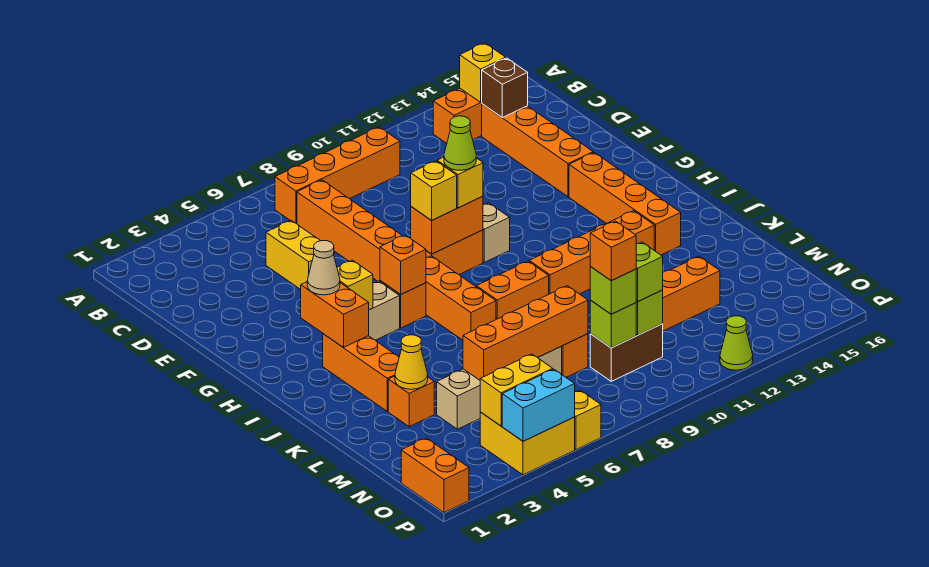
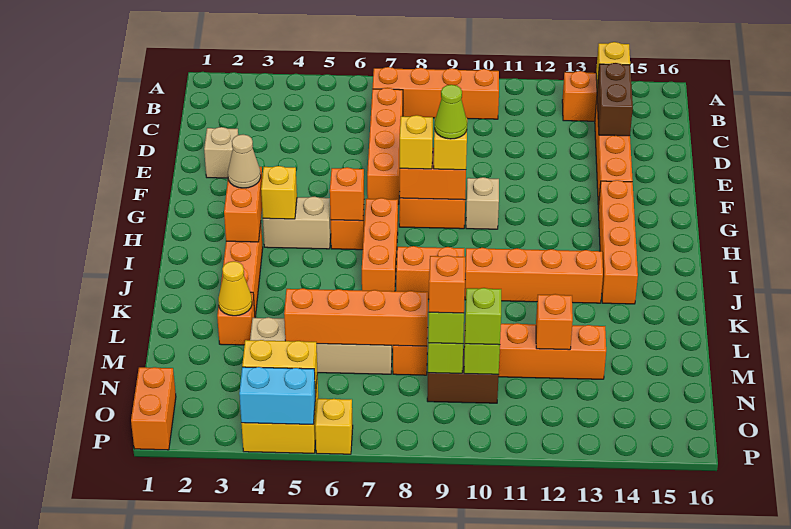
brown brick C14 level 2 -> brown brick C14:D14 level 2
yellow brick D5:E5 level 1 -> none
none -> tan brick E2 level 1
none -> orange brick M12 level 2
lime cone P12 level 1 -> none

